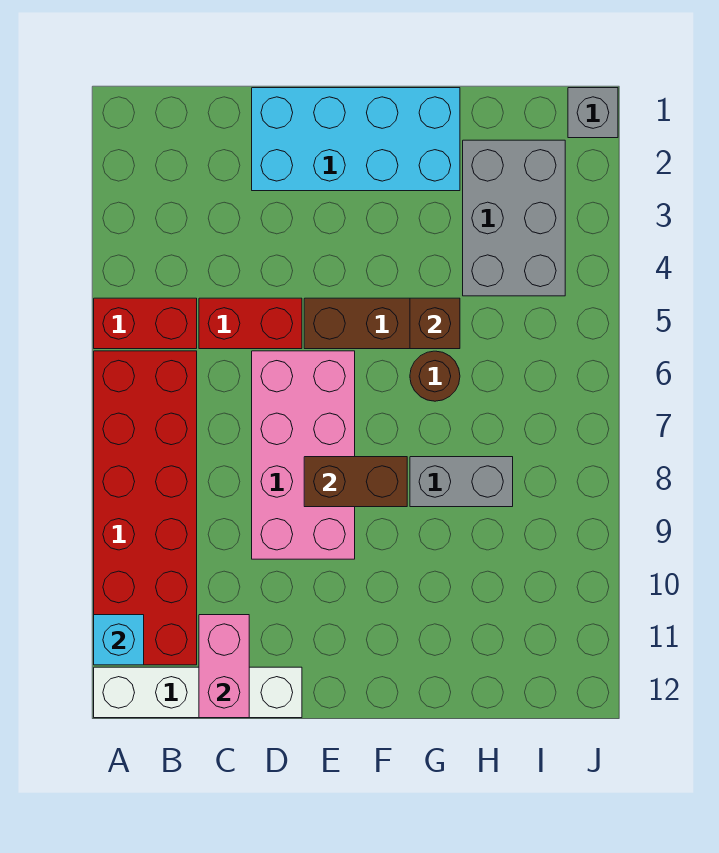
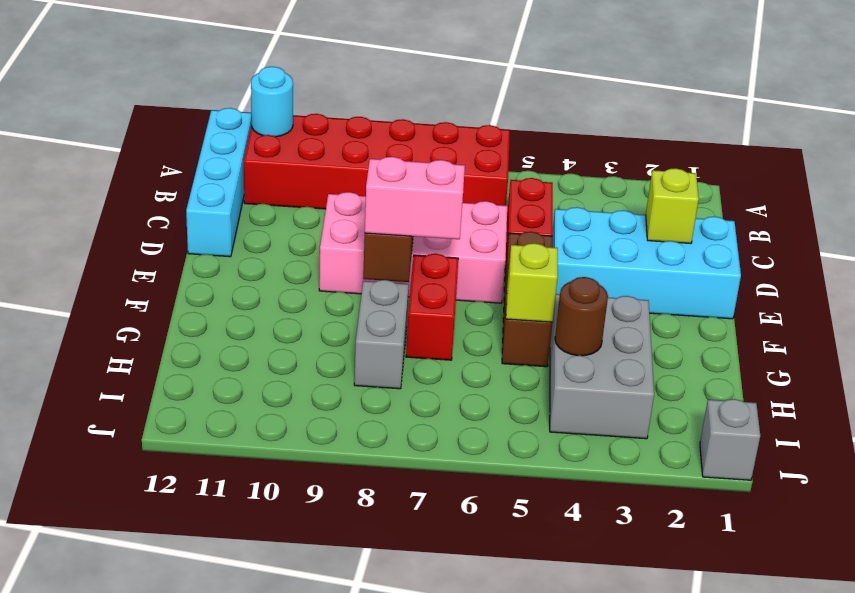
red brick A5:B5 level 1 -> red brick F7:G7 level 1
cyan brick A11 level 2 -> cyan round brick A11 level 2
white brick A12:D12 level 1 -> cyan brick A12:D12 level 1
pink brick C11:C12 level 2 -> pink brick F7:F8 level 3
cyan brick D1:G2 level 1 -> cyan brick D1:E4 level 1
none -> lime brick D2 level 2
brown brick G5 level 2 -> lime brick G5 level 2
brown round brick G6 level 1 -> brown round brick H4 level 2
grey brick H2:I4 level 1 -> grey brick G3:I4 level 1

